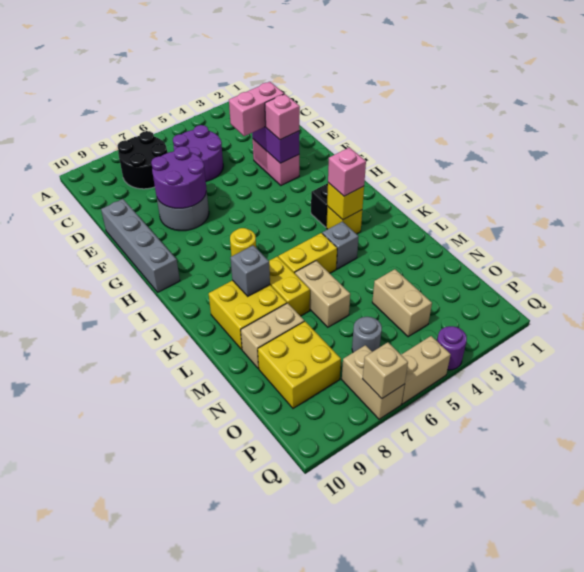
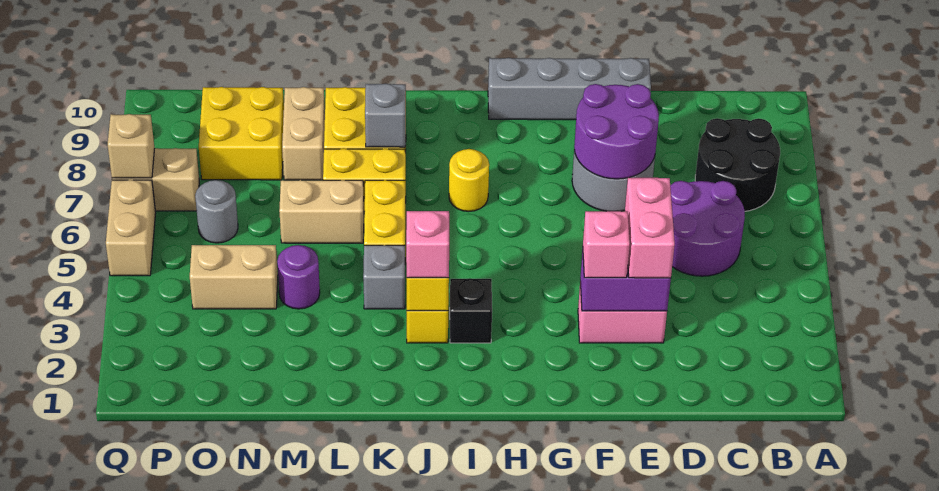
purple round brick Q4 level 1 -> purple round brick M4 level 1

